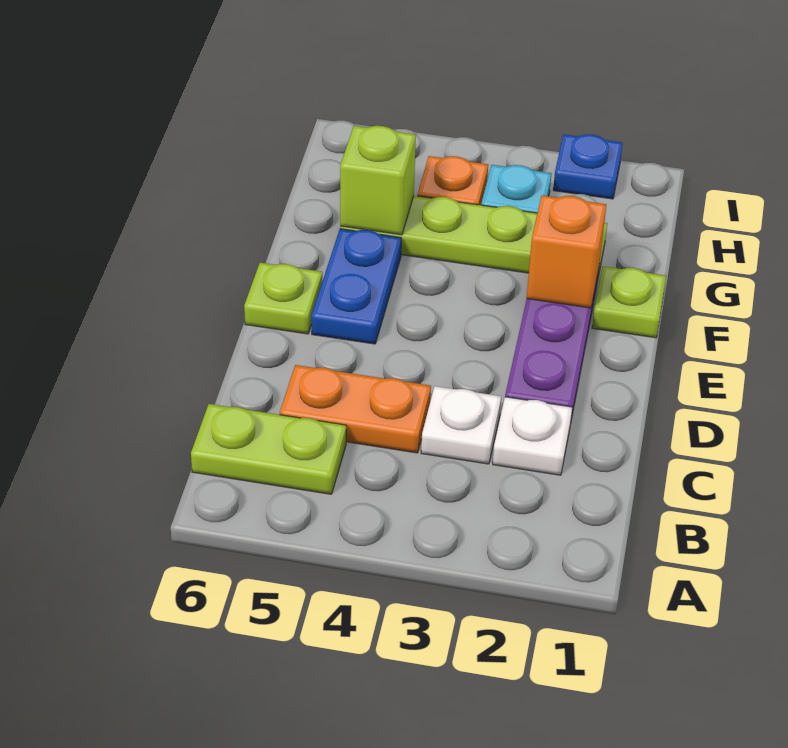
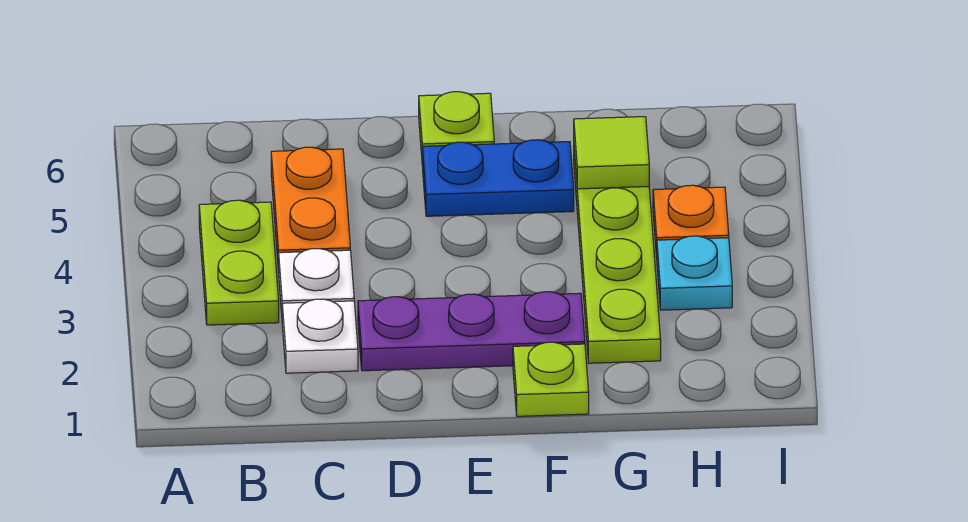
lime plate B5:B6 level 1 -> lime plate B3:B4 level 1
orange brick F2 level 2 -> none
lime brick G5 level 2 -> lime tile G5 level 2
blue plate I2 level 1 -> none

